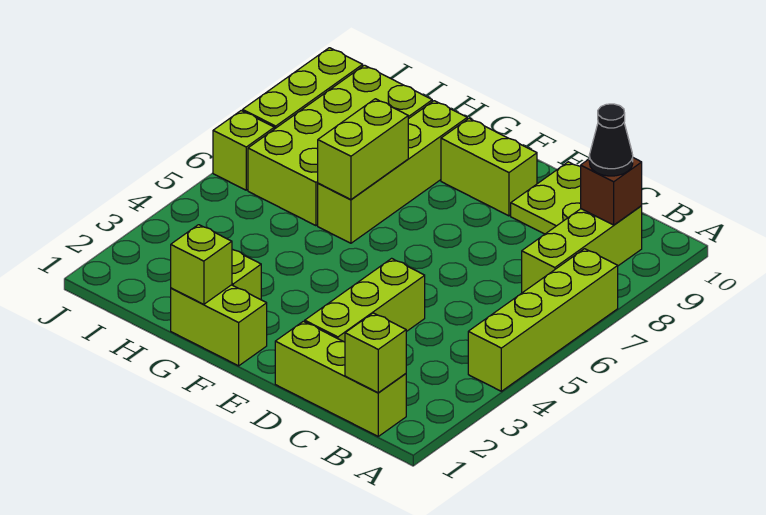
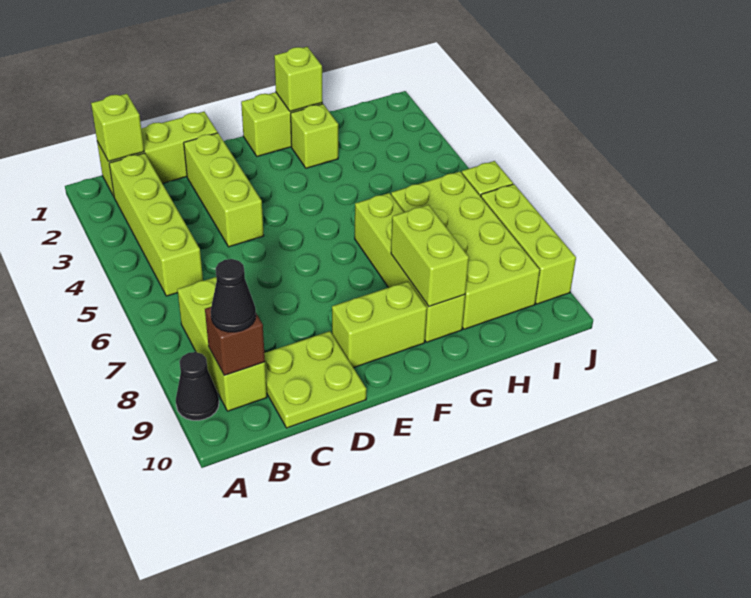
lime brick A4:A7 level 1 -> lime brick B2:B5 level 1
none -> black cone A9 level 1
lime brick G6:G7 level 2 -> lime brick G8:G9 level 2

